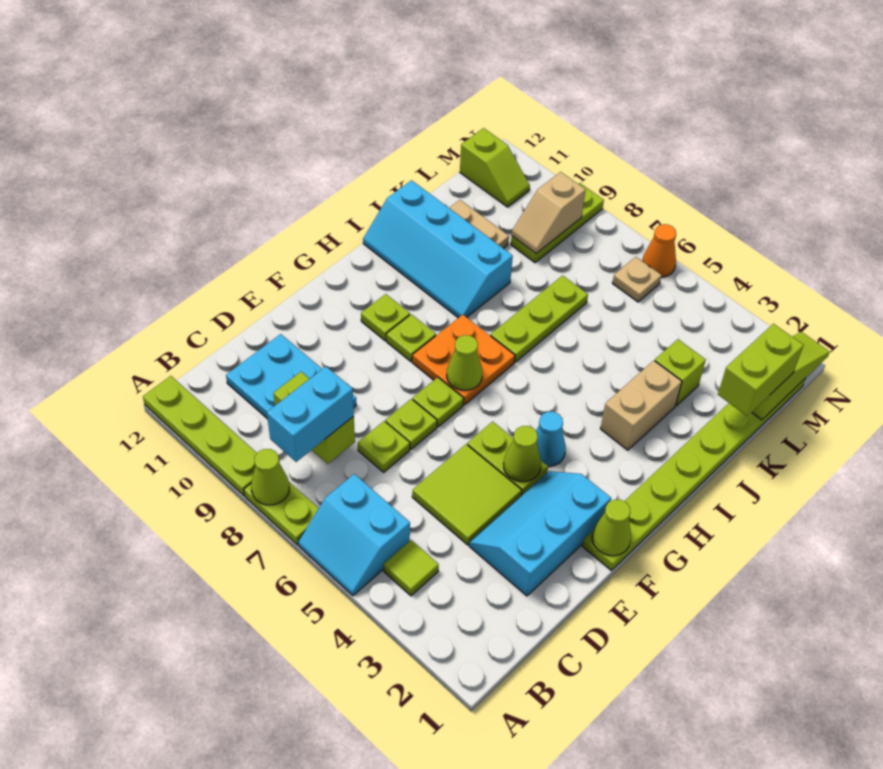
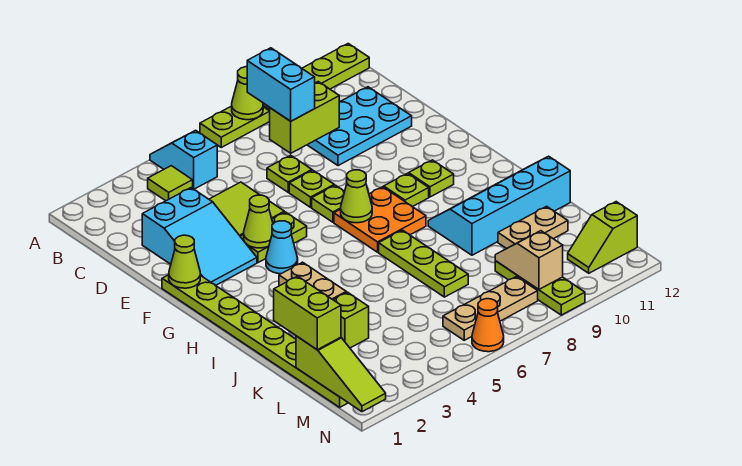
cyan slope A5:B6 level 1 top B -> cyan slope A5:B5 level 1 top B
cyan slope D2:F3 level 1 top 2 -> cyan slope D2:F3 level 1 top D
tan plate M6 level 1 -> tan plate M6:M8 level 1

